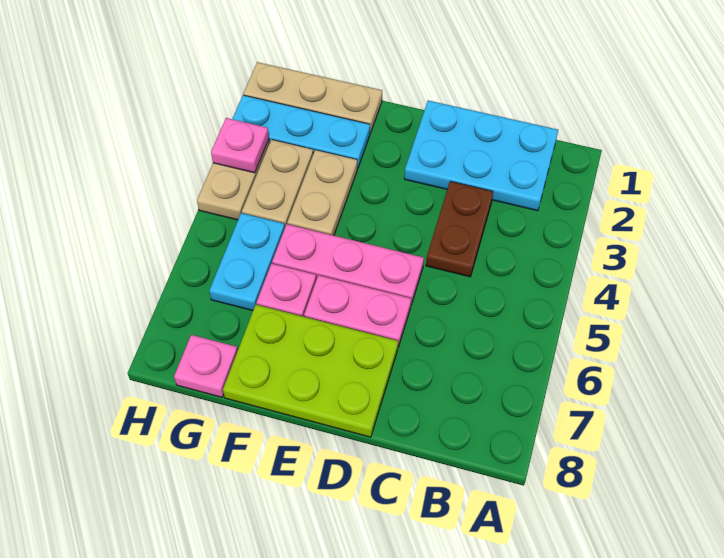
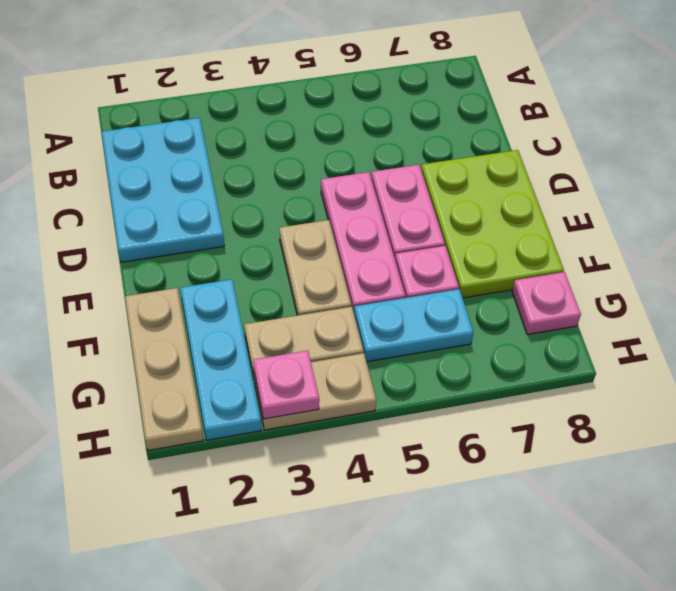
brown plate C3:C4 level 1 -> none
tan plate F3:F4 level 1 -> tan plate E4:F4 level 1

